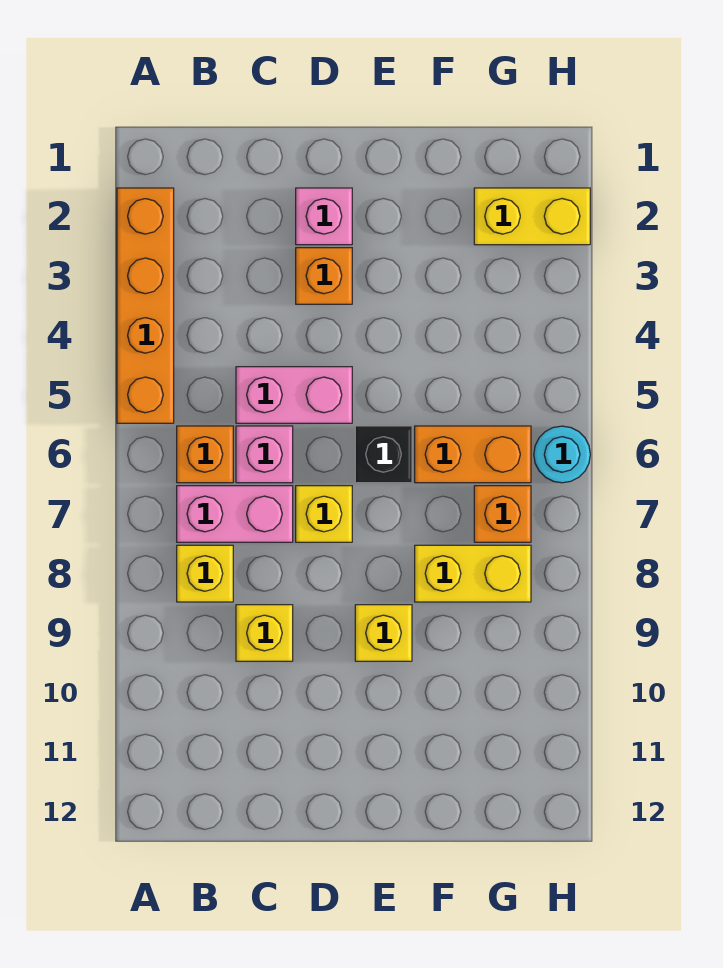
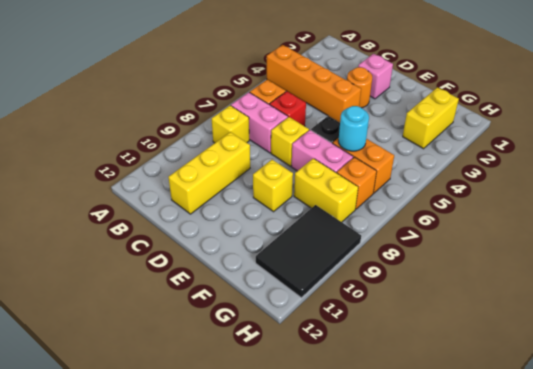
orange brick A2:A5 level 1 -> orange brick A4:D4 level 1
pink brick C5:D5 level 1 -> pink brick E7:F7 level 1
pink brick C6 level 1 -> red brick C6 level 1
yellow brick C9 level 1 -> yellow brick C9:C11 level 1
orange brick D3 level 1 -> orange round brick D3 level 1
yellow brick G2:H2 level 1 -> yellow brick G2:G3 level 1
none -> black tile G9:H11 level 1
cyan round brick H6 level 1 -> cyan round brick F6 level 2

